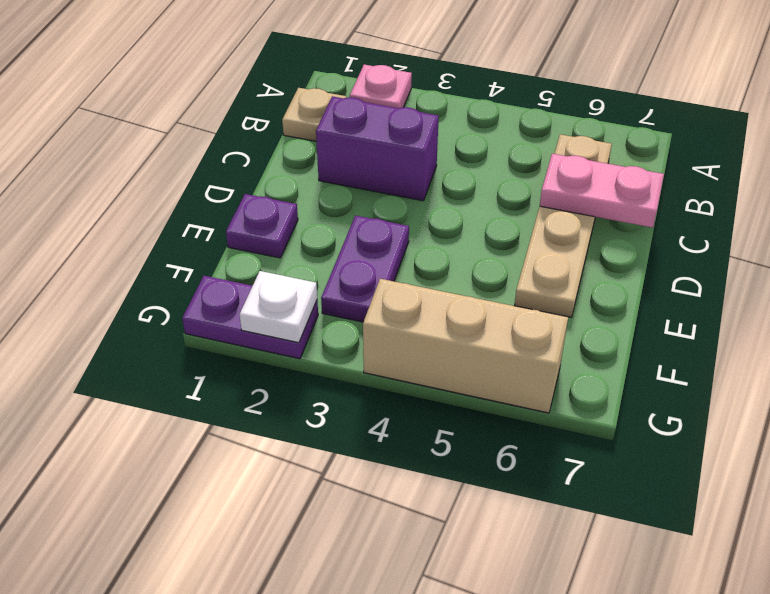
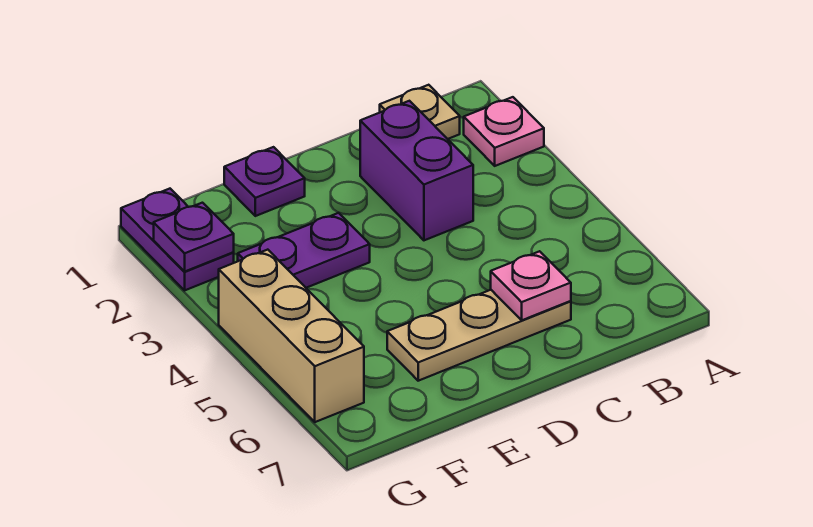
tan plate B6:E6 level 1 -> tan plate C6:E6 level 1
pink plate C6:C7 level 2 -> pink plate C6 level 2
white plate G2 level 2 -> purple plate G2 level 2

